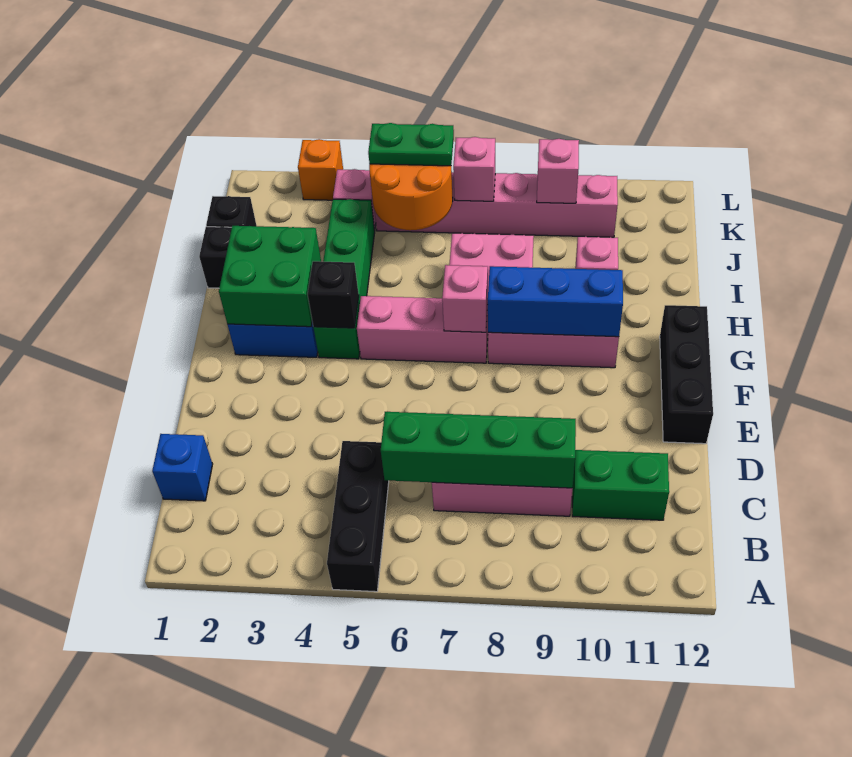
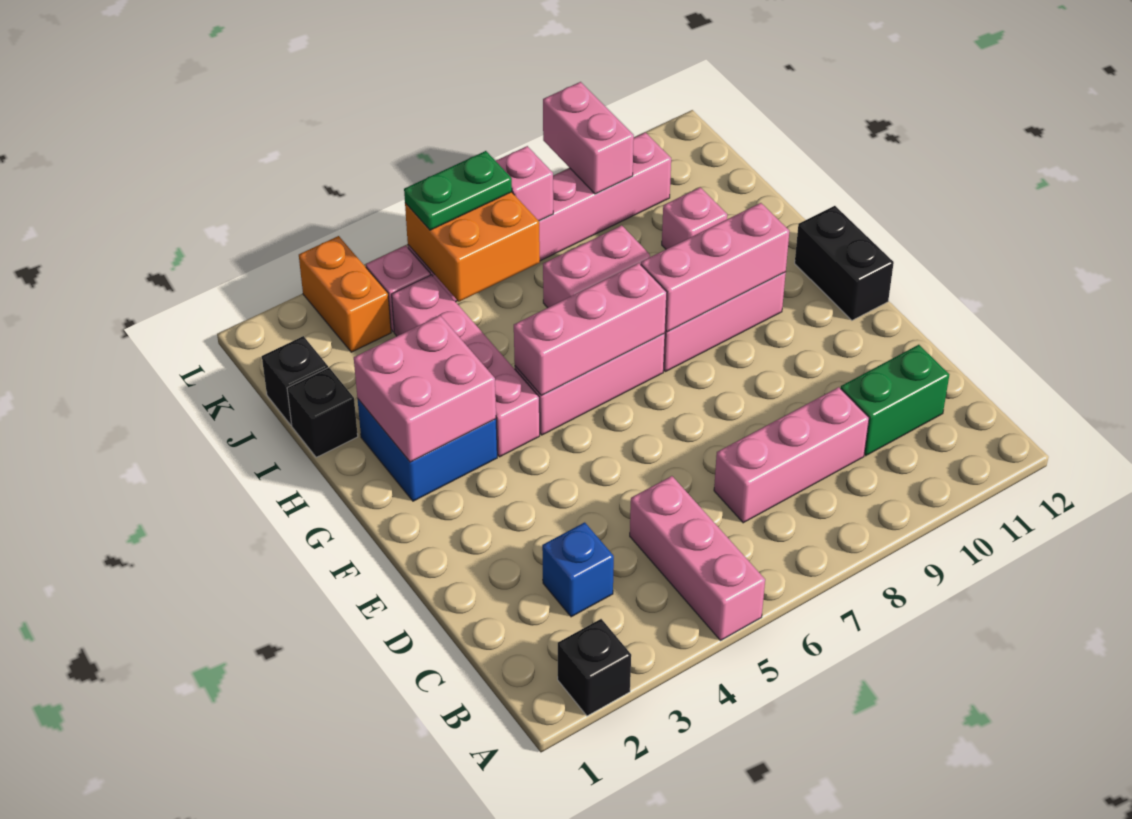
black brick A5:C5 level 1 -> pink brick A5:C5 level 1
blue brick C1 level 1 -> blue brick C3 level 1
green brick C6:C9 level 2 -> none
black brick E12:G12 level 1 -> black brick F12:G12 level 1
green brick G2:H3 level 2 -> pink brick G2:H3 level 2
green brick G4:J4 level 1 -> pink brick G4:J4 level 1
black brick G4 level 2 -> black brick A2 level 1
pink brick G7 level 2 -> pink brick G5:G7 level 2
blue brick G8:G10 level 2 -> pink brick G8:G10 level 2
orange round brick J5:K6 level 2 -> orange brick J5:K6 level 2
pink brick K9 level 2 -> pink brick K9:L9 level 2
orange brick L3 level 1 -> orange brick K3:L3 level 1

